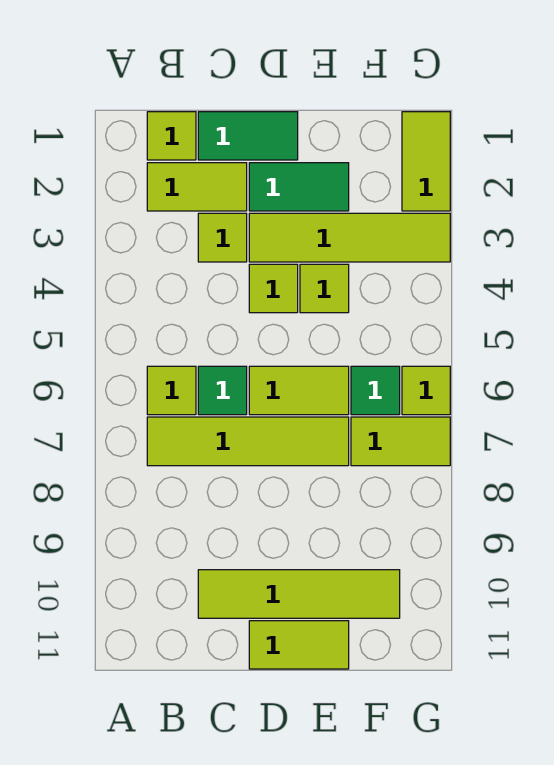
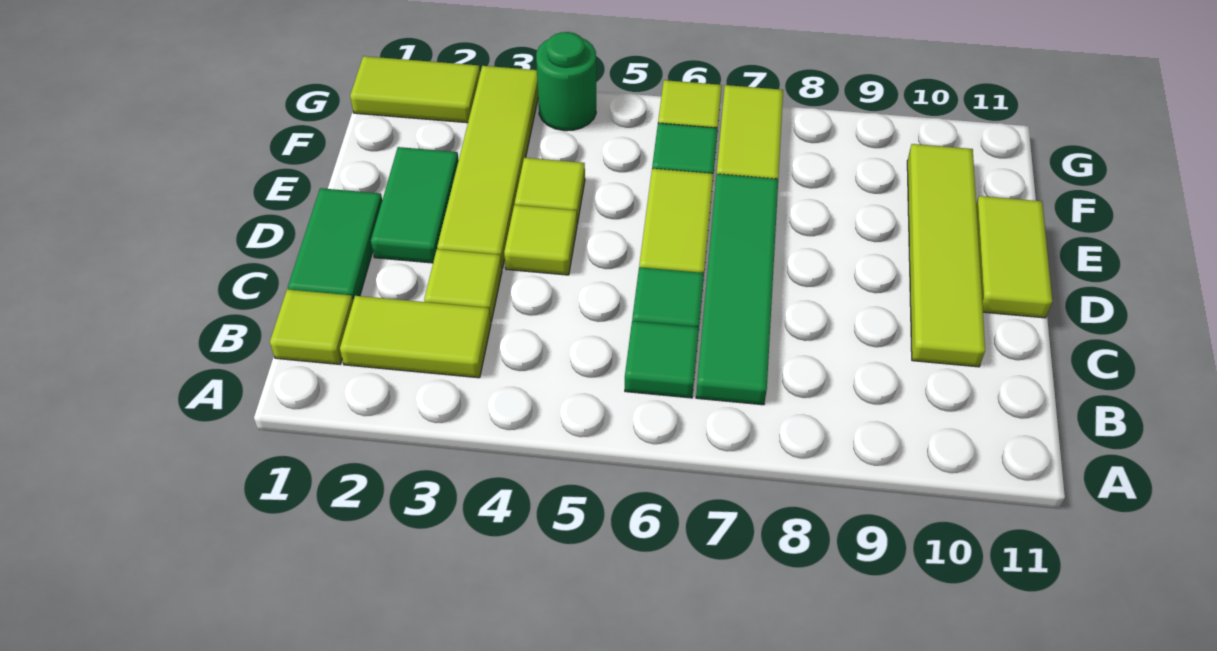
lime tile B2:C2 level 1 -> lime tile B2:B3 level 1
lime tile B6 level 1 -> green tile B6 level 1
lime tile B7:E7 level 1 -> green tile B7:E7 level 1
none -> green round brick G4 level 1

